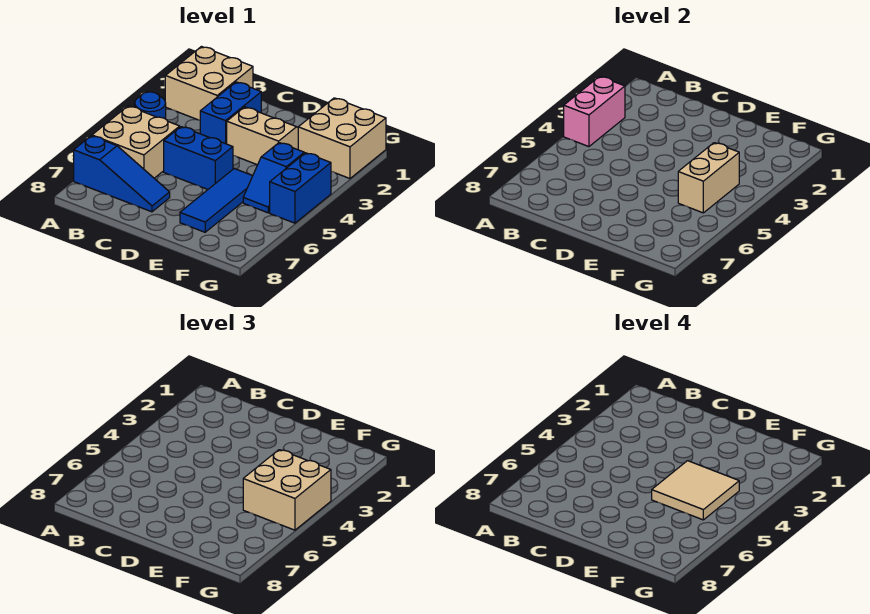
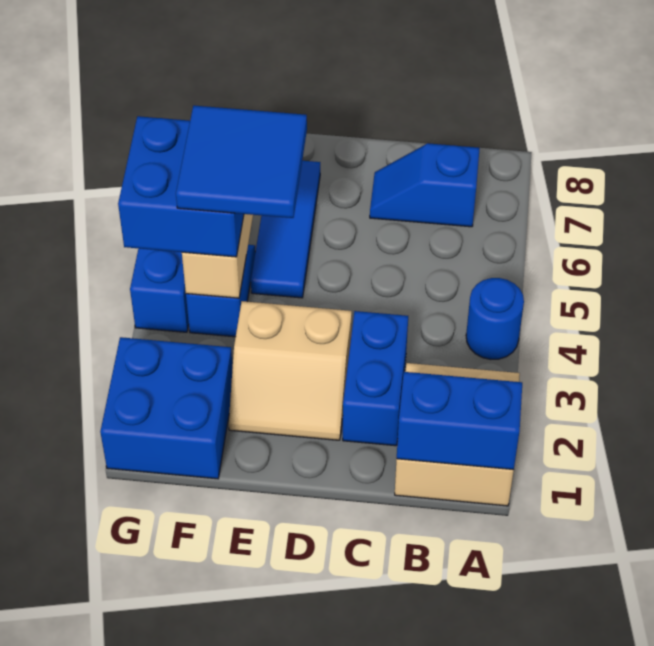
pink brick A3:A4 level 2 -> none
tan brick A5:B6 level 1 -> none
blue slope A7:C7 level 1 top A -> blue slope B7:C7 level 1 top B
blue brick C5:D5 level 1 -> blue brick A1:B1 level 2
tan tile E4:F5 level 4 -> blue tile E4:F5 level 4
tan brick F1:G2 level 1 -> blue brick F1:G2 level 1
tan brick F4:G5 level 3 -> blue brick F4:G5 level 3

